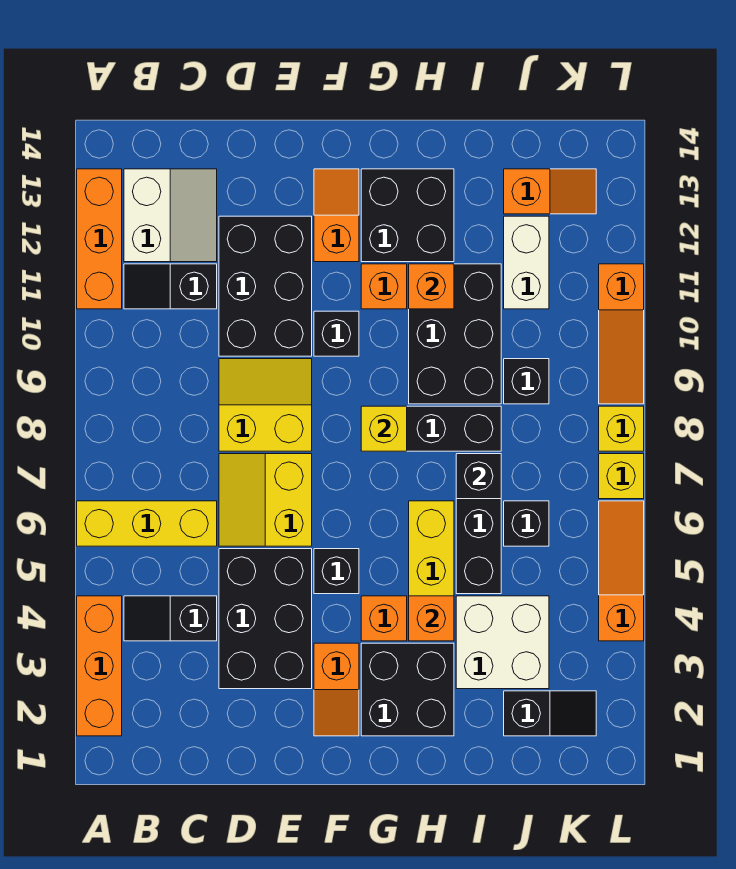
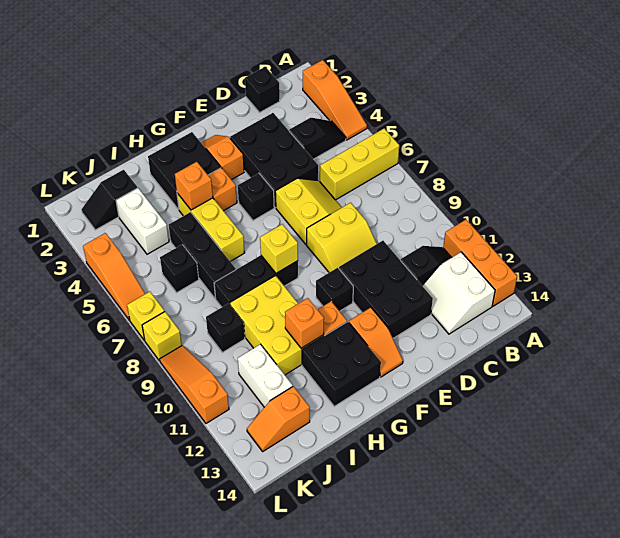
orange brick A2:A4 level 1 -> orange slope A2:A4 level 1 top 2
black brick H9:I11 level 1 -> yellow brick H9:I11 level 1
white brick I3:J4 level 1 -> white brick J3:J4 level 1
black brick I7 level 2 -> black brick C1 level 1

